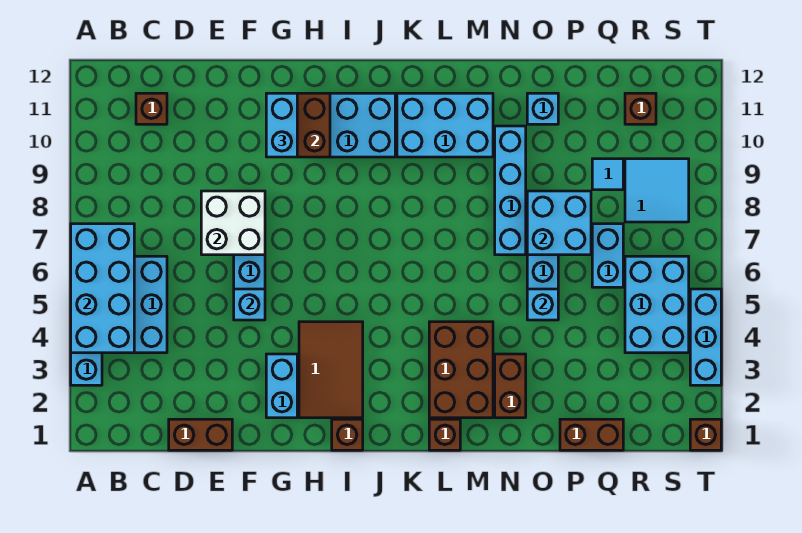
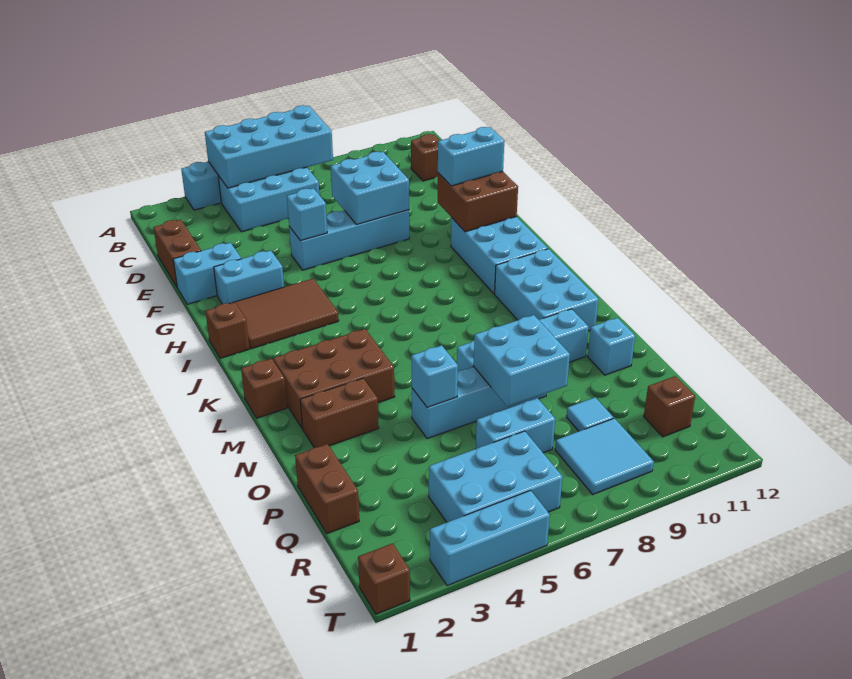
white brick E7:F8 level 2 -> cyan brick E7:F8 level 2
none -> cyan brick F1:F2 level 1

